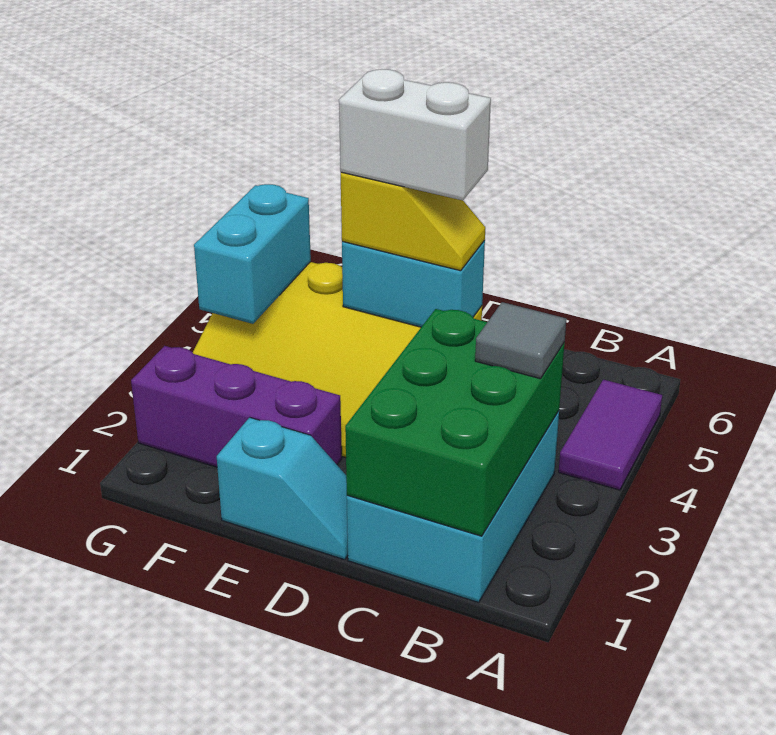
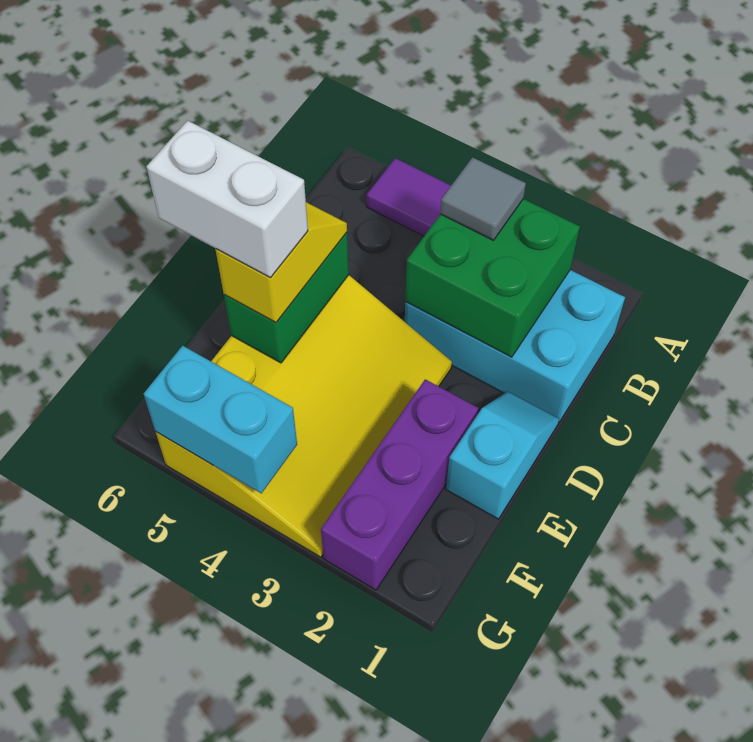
green brick B1:C3 level 2 -> green brick B2:C3 level 2
cyan brick D5:E5 level 2 -> green brick D5:E5 level 2
white brick D5:E5 level 4 -> white brick E5:E6 level 4

